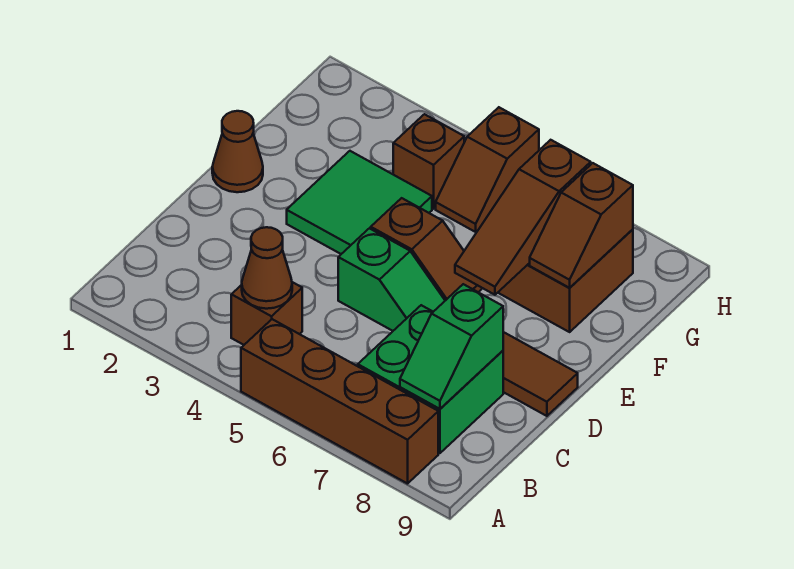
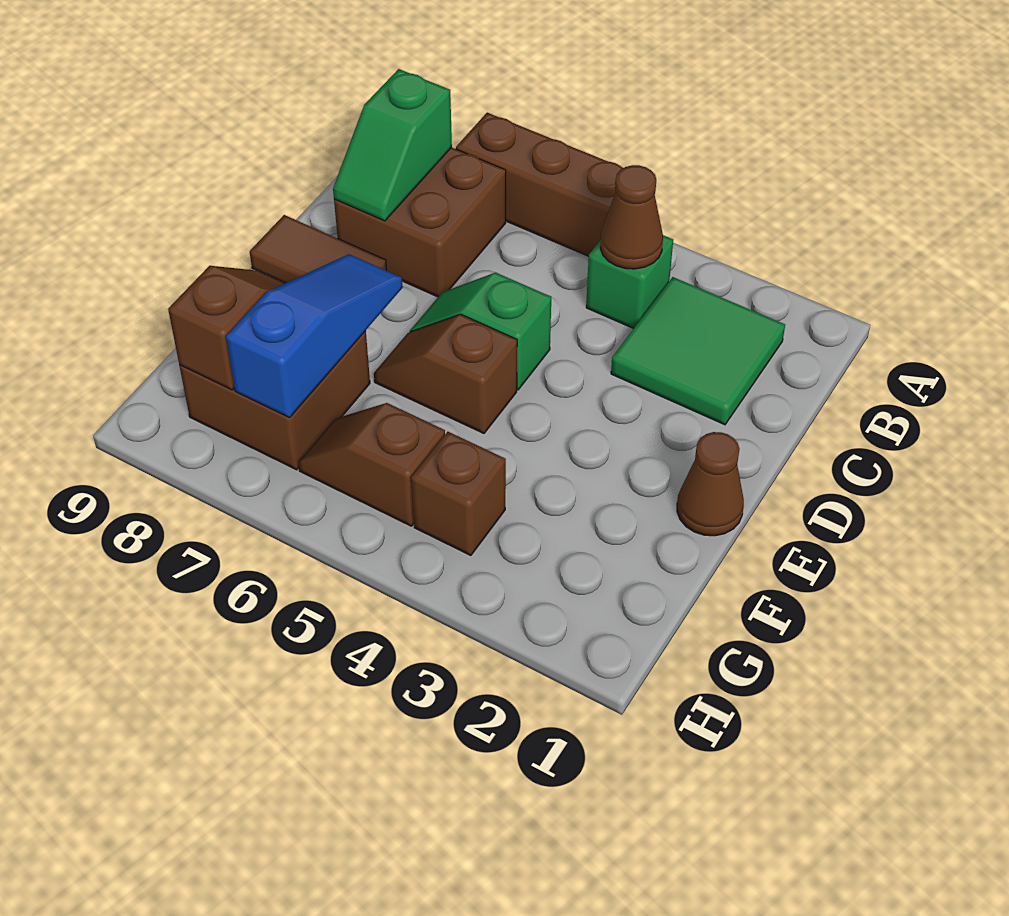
brown brick A5:A8 level 1 -> brown brick A5:A7 level 1
brown brick B4 level 1 -> green brick B4 level 1
green brick B7:C8 level 1 -> brown brick B7:C8 level 1
green slope B8:C8 level 2 top C -> green slope B8:C8 level 2 top B
green tile E3:F4 level 1 -> green tile B2:C3 level 1
brown slope E7:G7 level 2 top G -> blue slope E7:G7 level 2 top G
brown slope G5:H5 level 1 top H -> brown slope G5:G6 level 1 top 5

